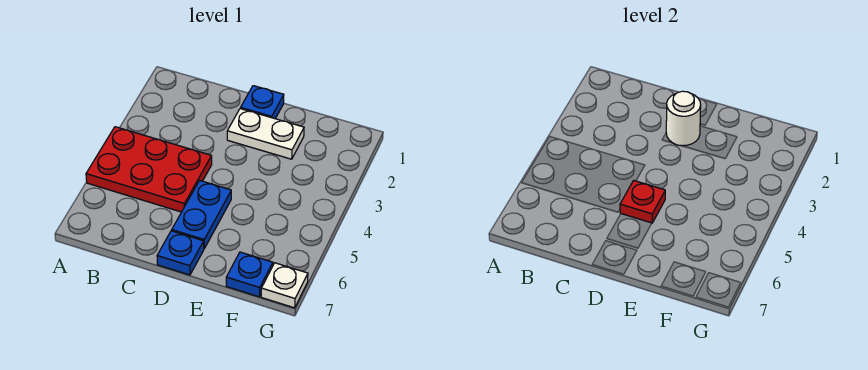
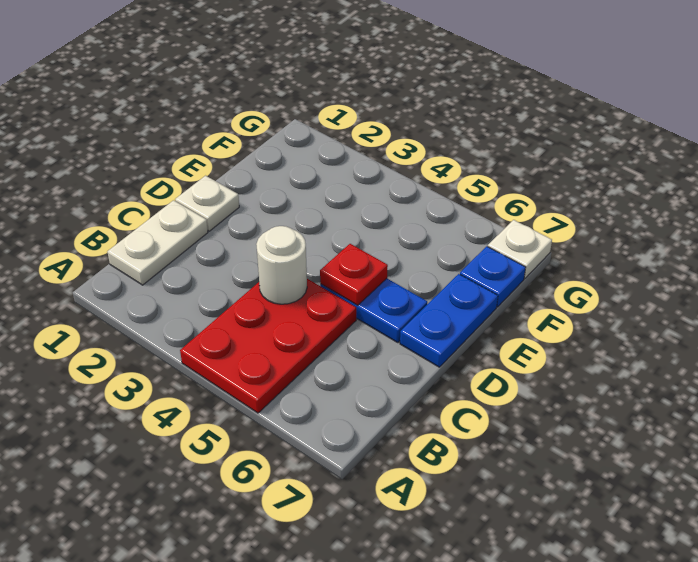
blue plate D1 level 1 -> white plate D1 level 1
white plate D2:E2 level 1 -> white plate B1:C1 level 1
white round brick D2 level 2 -> white round brick C4 level 2
blue plate D7 level 1 -> blue plate D7:E7 level 1

